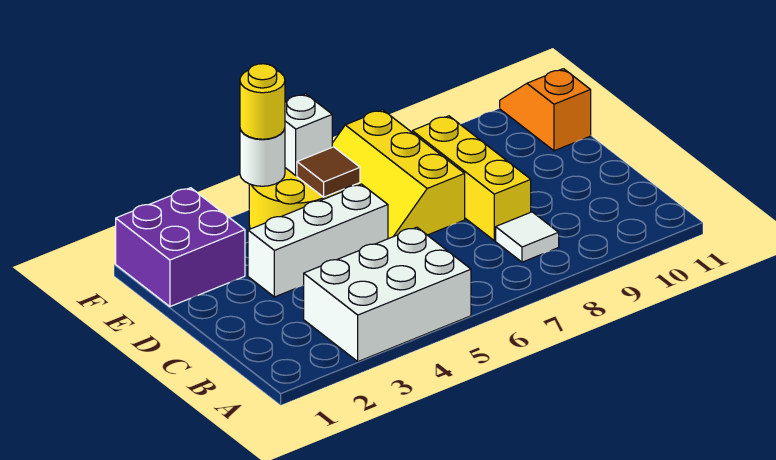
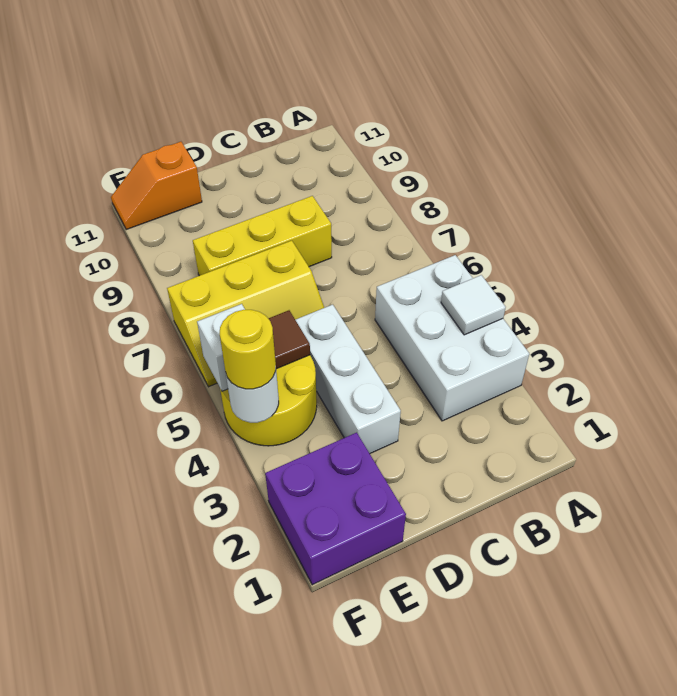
white tile B8 level 1 -> white tile A4 level 2

